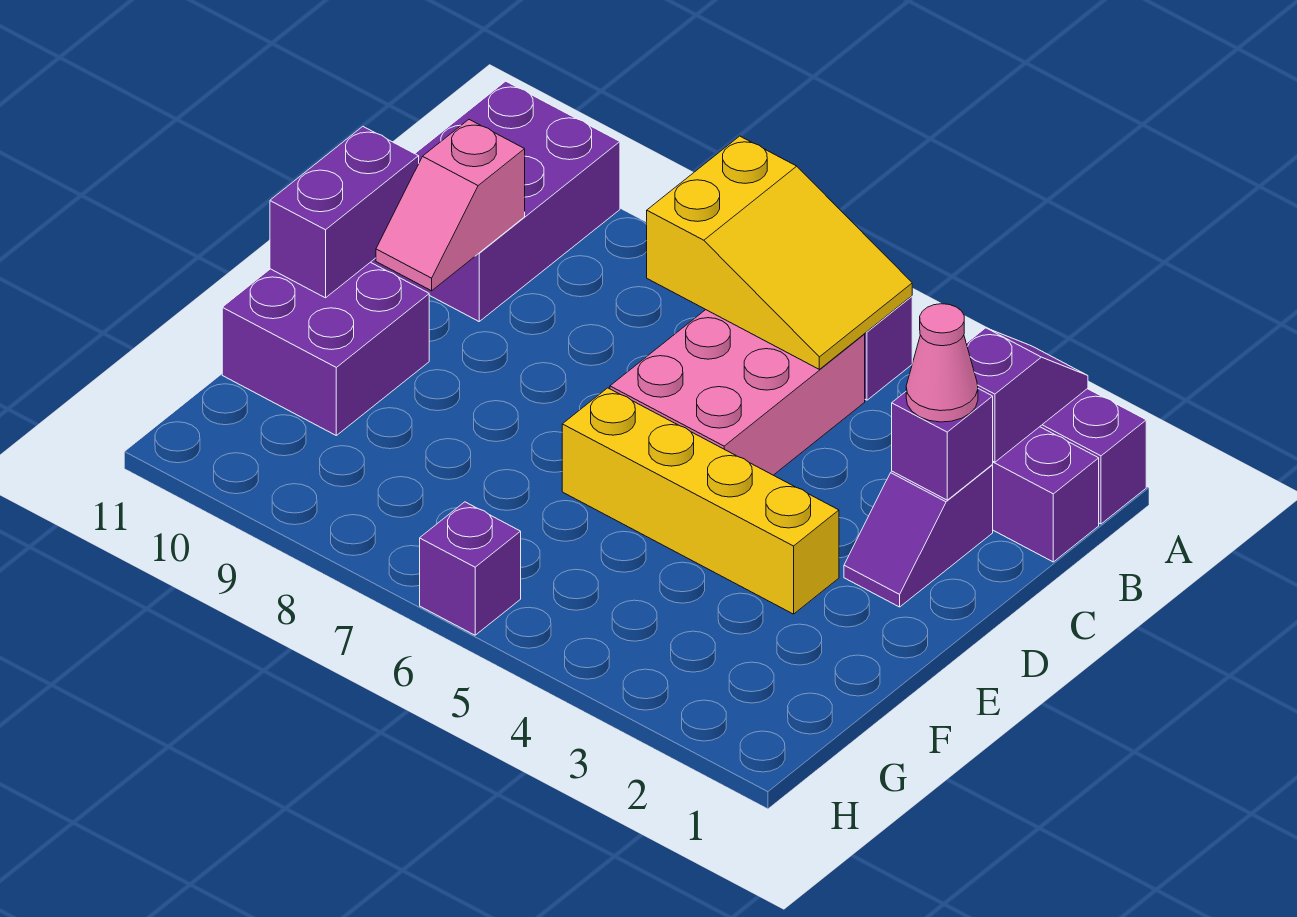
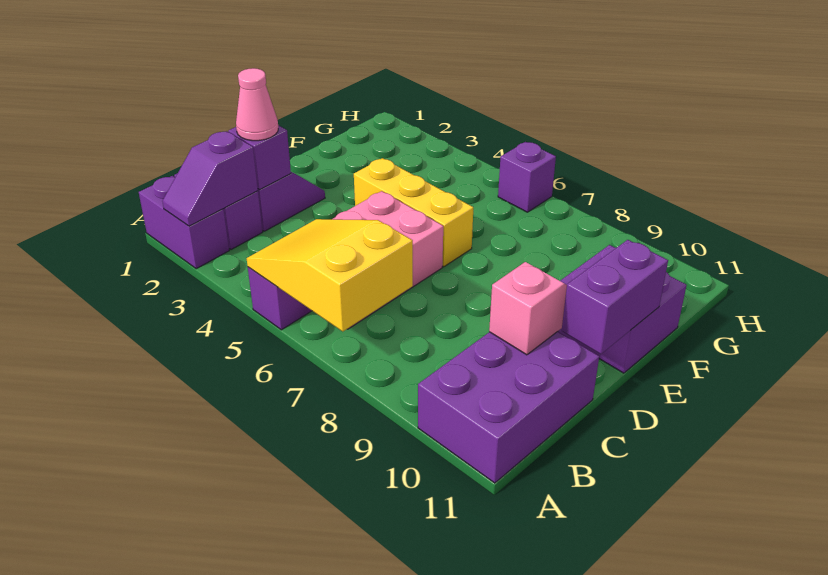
yellow brick E3:E6 level 1 -> yellow brick E4:E6 level 1

